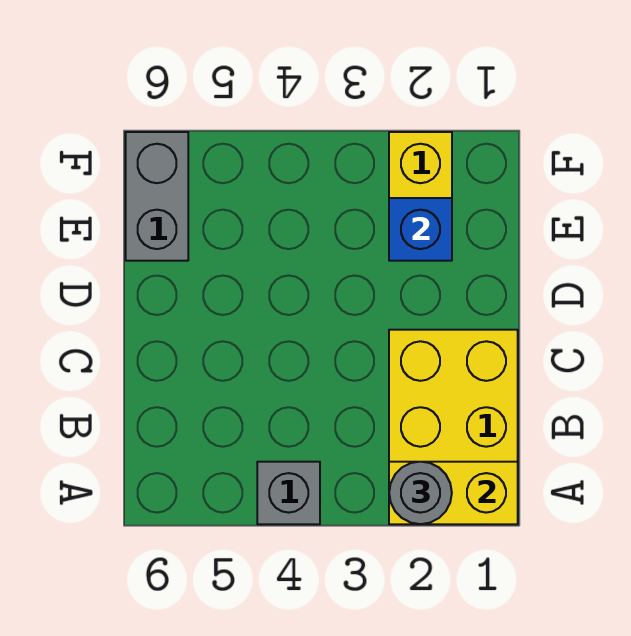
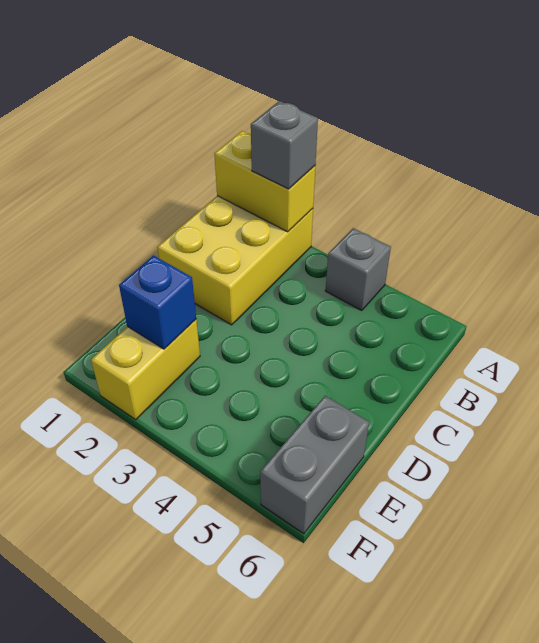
grey round brick A2 level 3 -> grey brick A2 level 3

